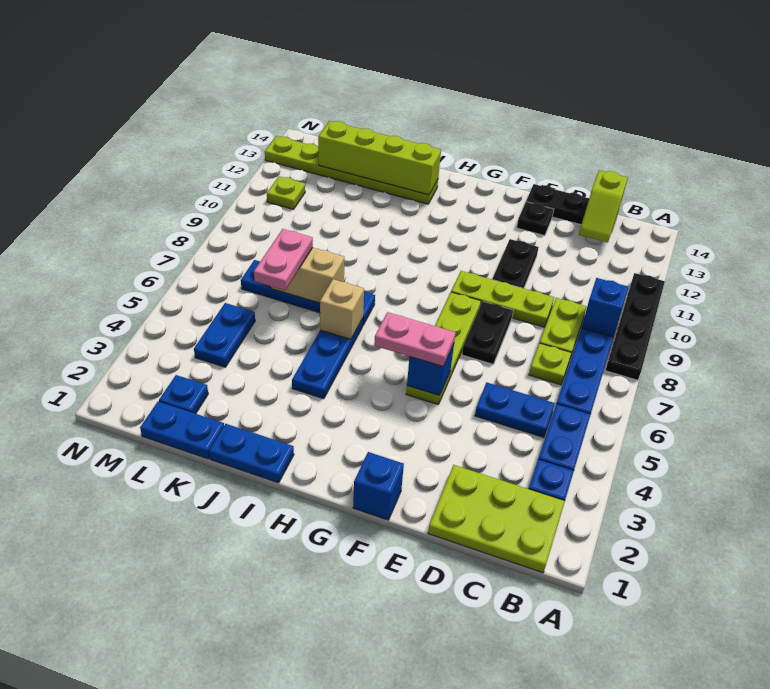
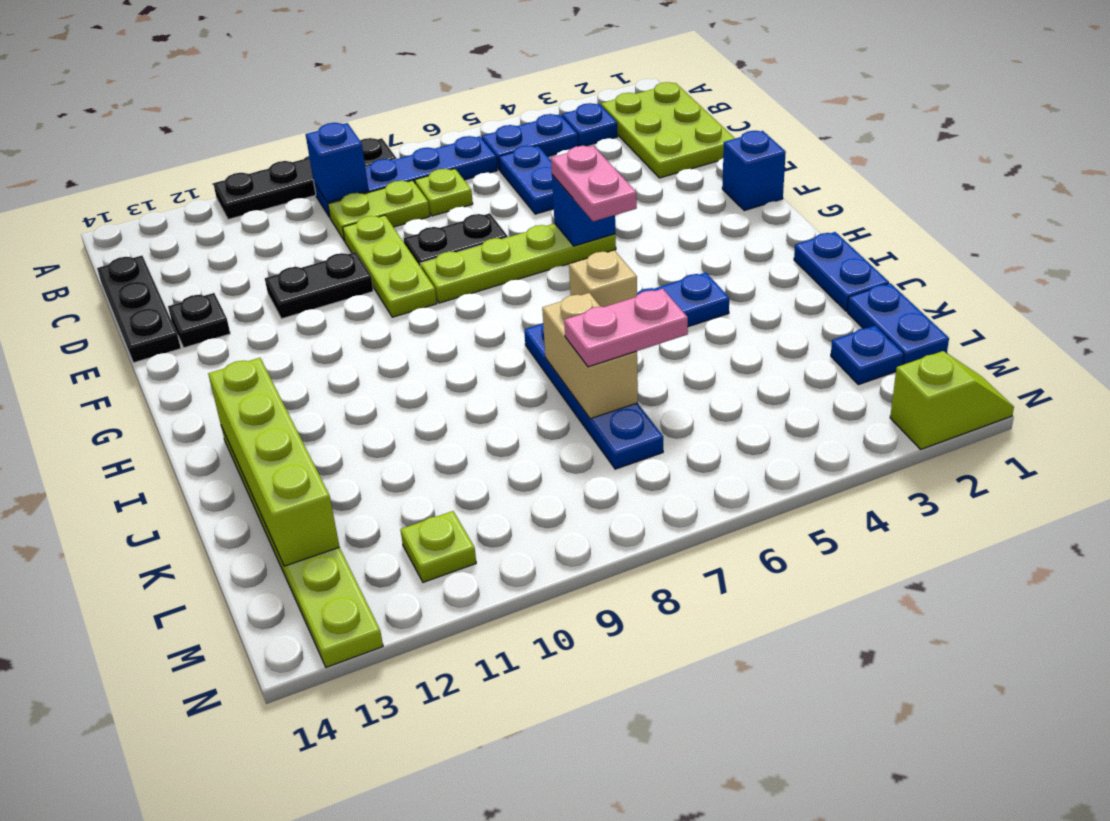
lime slope C13:C14 level 2 top 14 -> lime slope N1:N2 level 1 top 2
blue plate L4:L5 level 1 -> none

